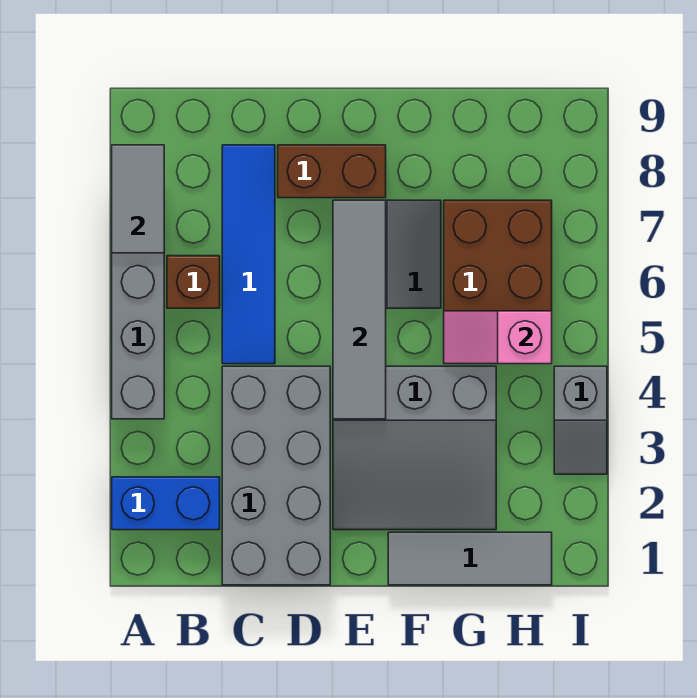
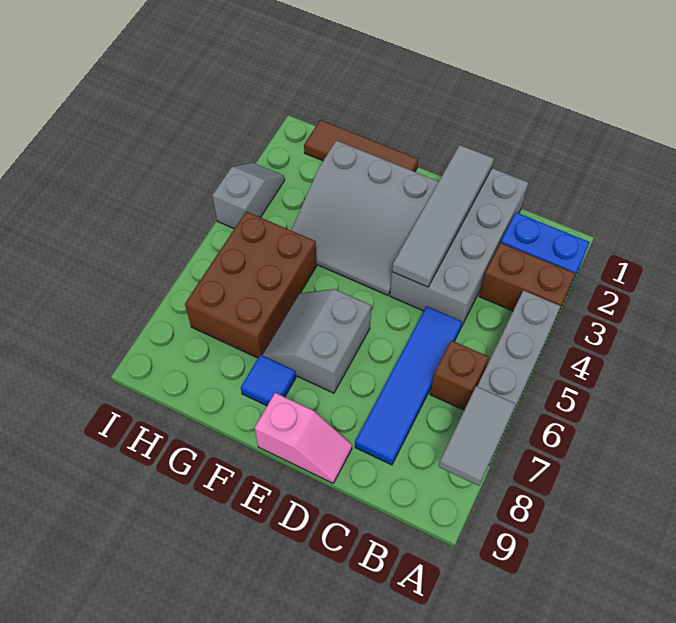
brown brick D8:E8 level 1 -> brown brick A3:B3 level 1
grey slope E2:G4 level 1 top 4 -> grey slope E2:G4 level 1 top 2
grey tile E4:E7 level 2 -> grey tile D1:D4 level 2
grey tile F1:H1 level 1 -> brown tile F1:H1 level 1
none -> blue tile F8 level 1
pink slope G5:H5 level 2 top H -> pink slope D9:E9 level 1 top E

